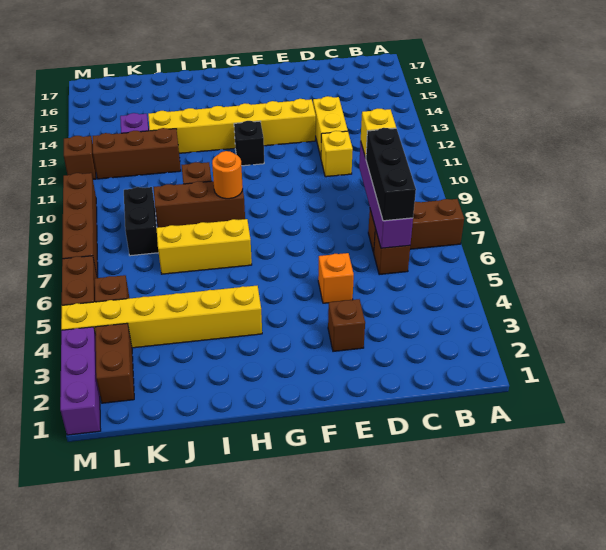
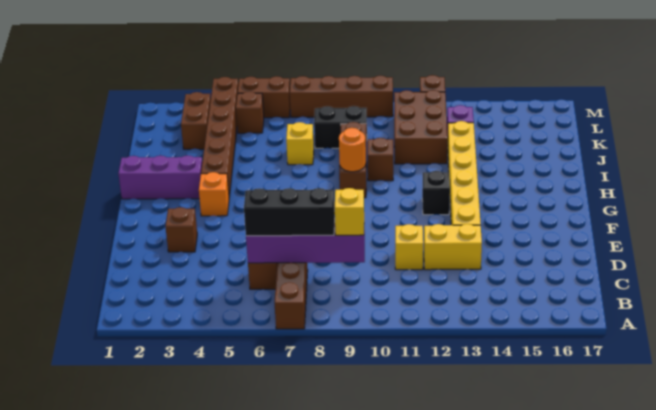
orange brick E5 level 1 -> orange brick G4 level 1
yellow brick H4:M4 level 1 -> brown brick H4:M4 level 1
yellow brick H7:J7 level 1 -> yellow brick J7 level 1
brown brick J12:L12 level 1 -> brown brick J11:L12 level 1
brown brick L2:L3 level 1 -> brown brick K3:L3 level 1
purple brick M1:M3 level 1 -> purple brick H1:H3 level 1

